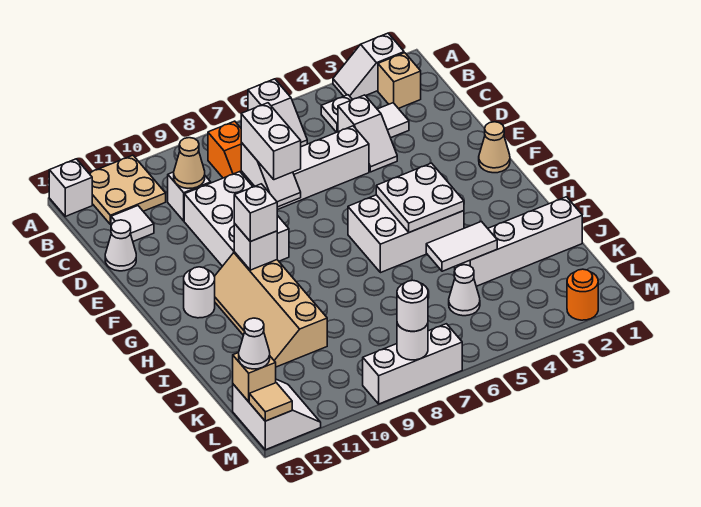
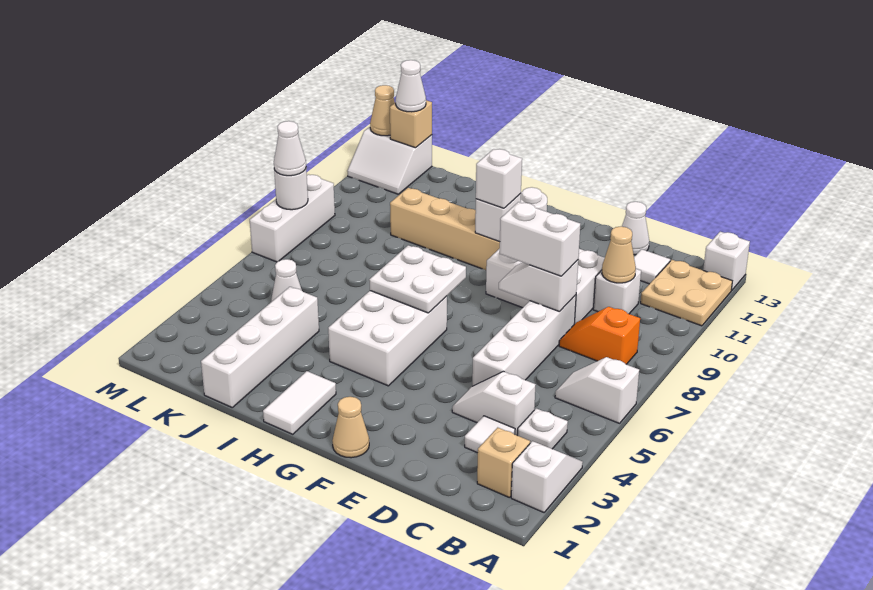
white plate G4:H5 level 2 -> white plate G6:H7 level 2
white tile J4:J5 level 2 -> white tile H1:H2 level 1
orange round brick M2 level 1 -> none
white round brick M8 level 3 -> white cone M8 level 3
tan tile M13 level 2 -> tan cone M13 level 2

